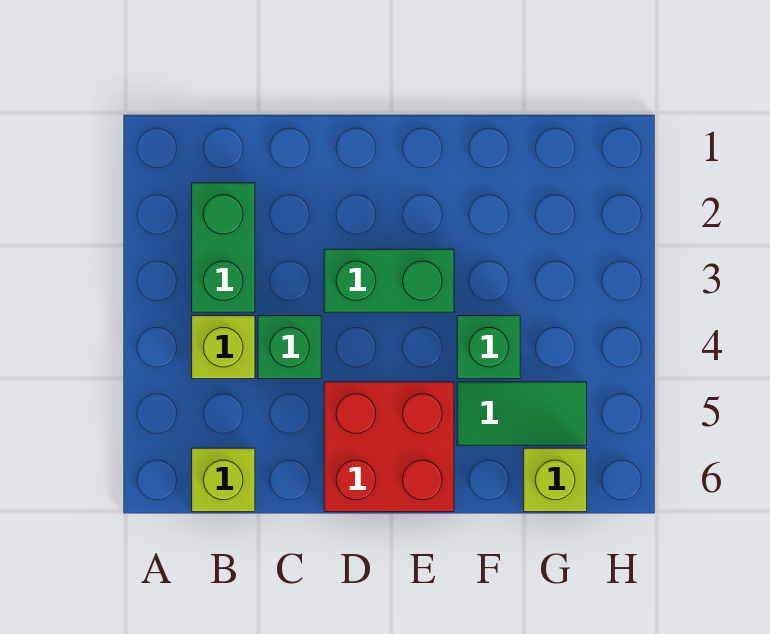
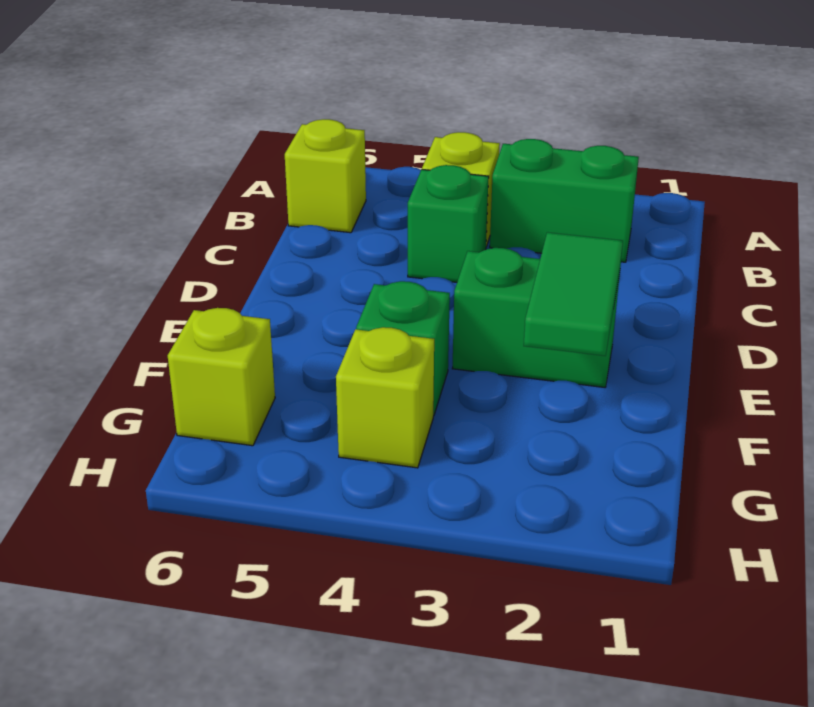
green brick D3:E3 level 1 -> green brick E2:E3 level 1
red brick D5:E6 level 1 -> none
green tile F5:G5 level 1 -> green tile E2:F2 level 2
none -> lime brick G4 level 1

